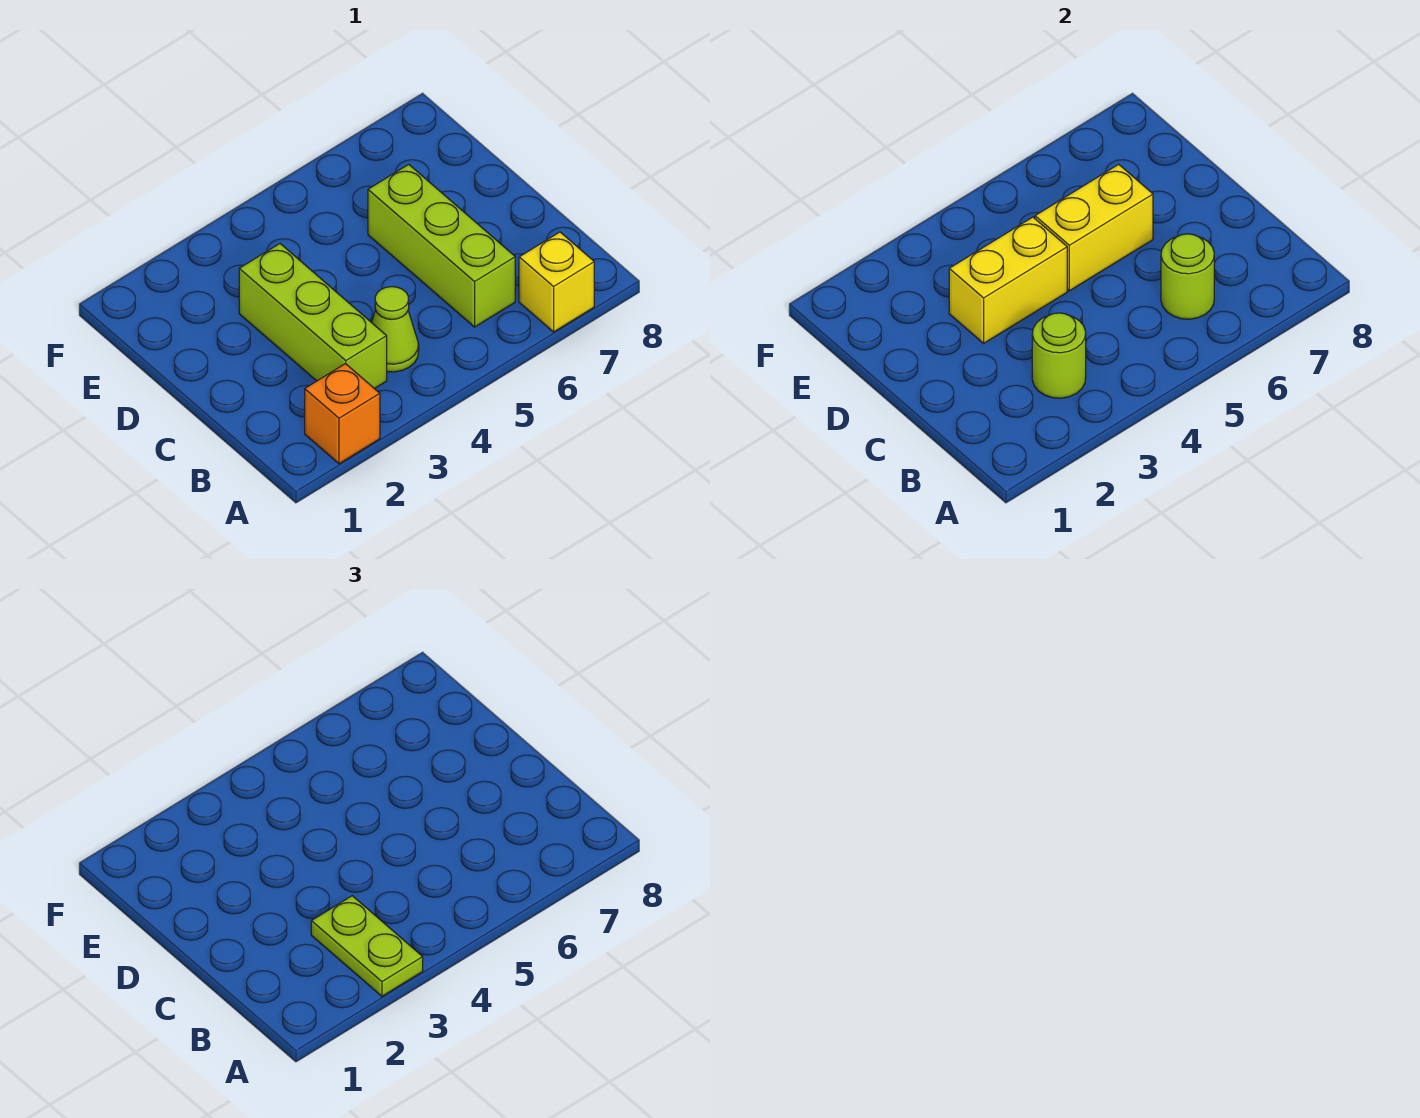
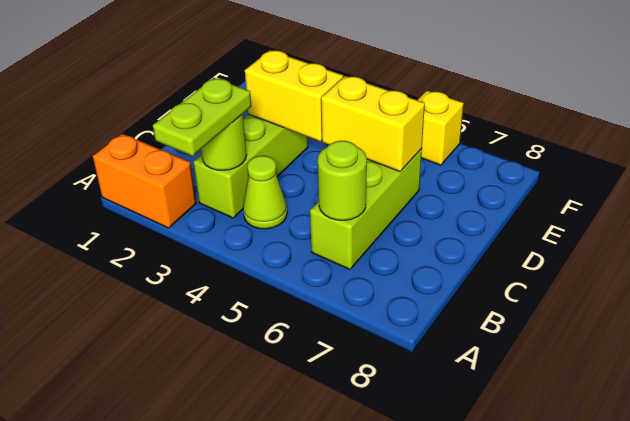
orange brick A2 level 1 -> orange brick A1:A2 level 1
yellow brick A7 level 1 -> yellow brick F6 level 1

